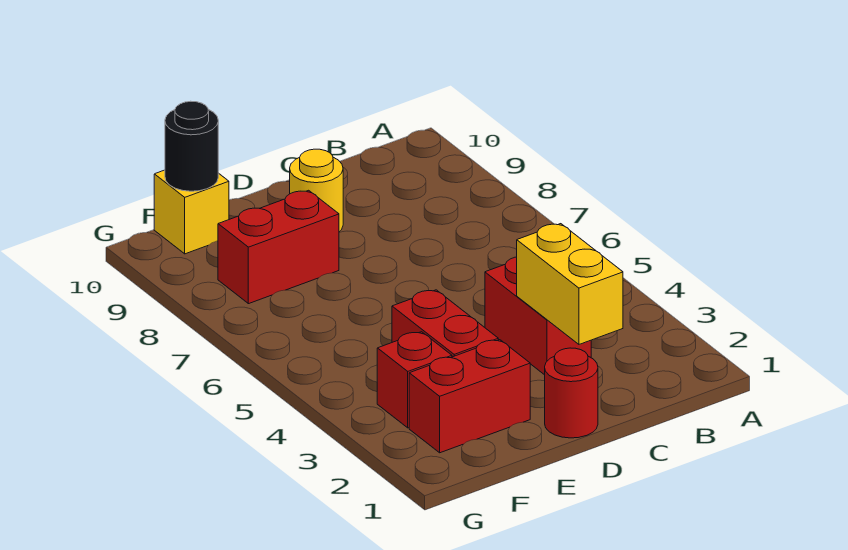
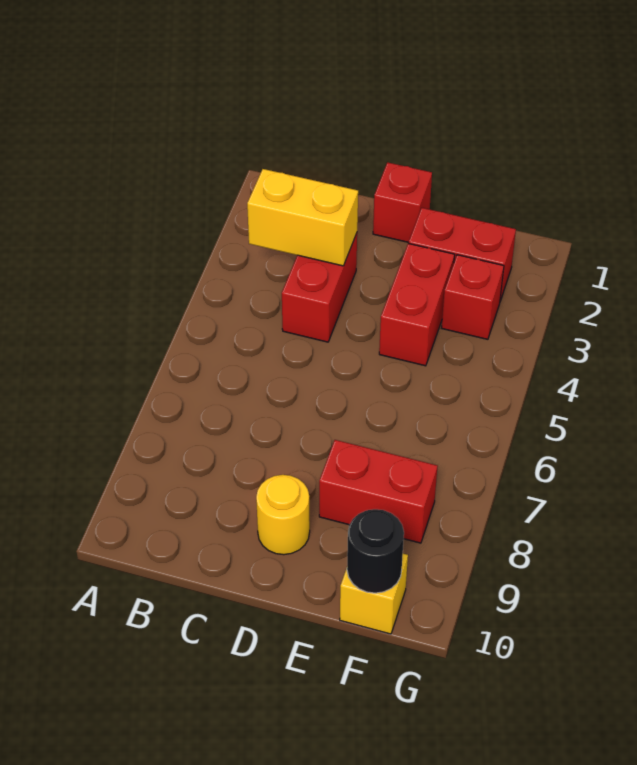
yellow brick C2:C3 level 2 -> yellow brick B3:C3 level 2
red round brick D1 level 1 -> red brick D1 level 1

